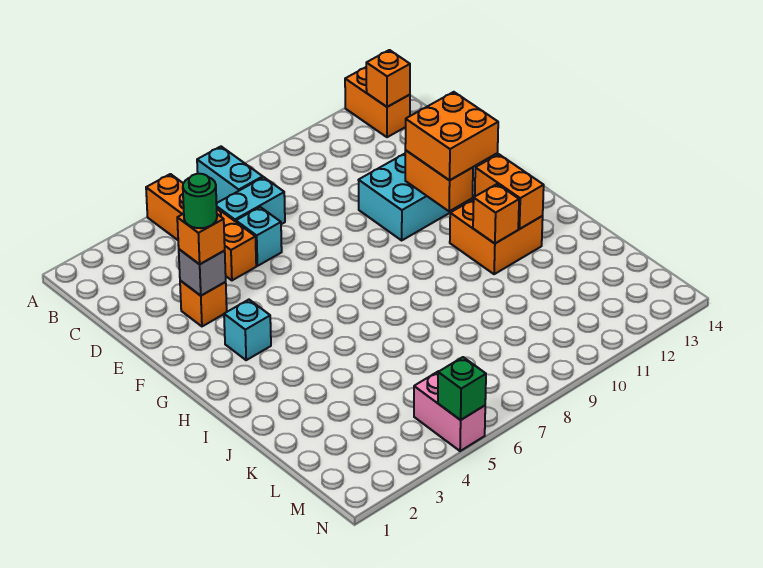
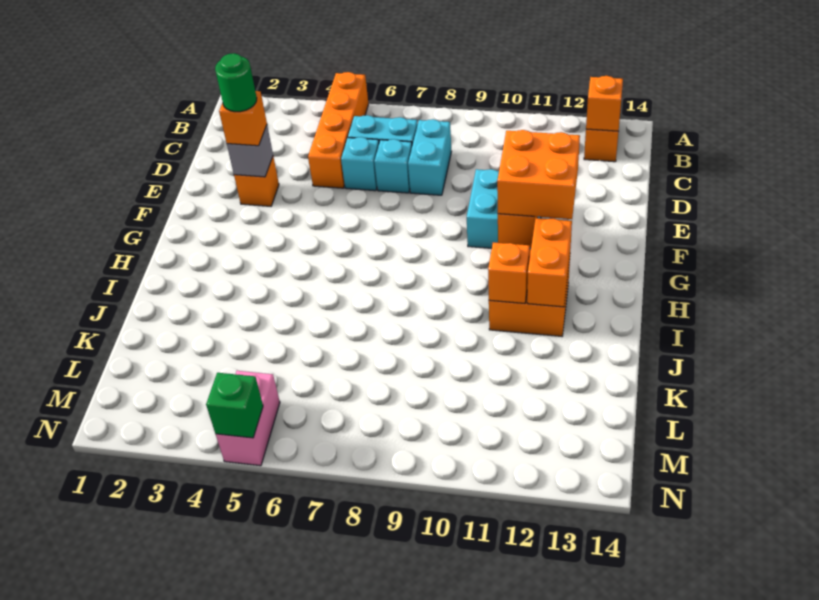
cyan brick A7:B7 level 1 -> cyan brick C8:D8 level 1
cyan brick G3 level 1 -> cyan brick D7 level 1

